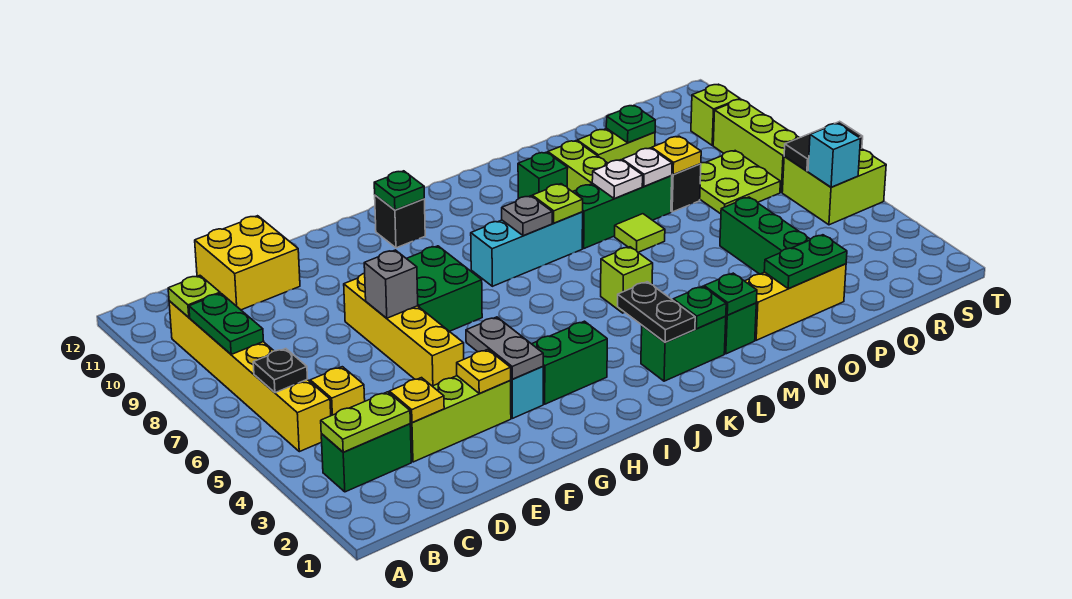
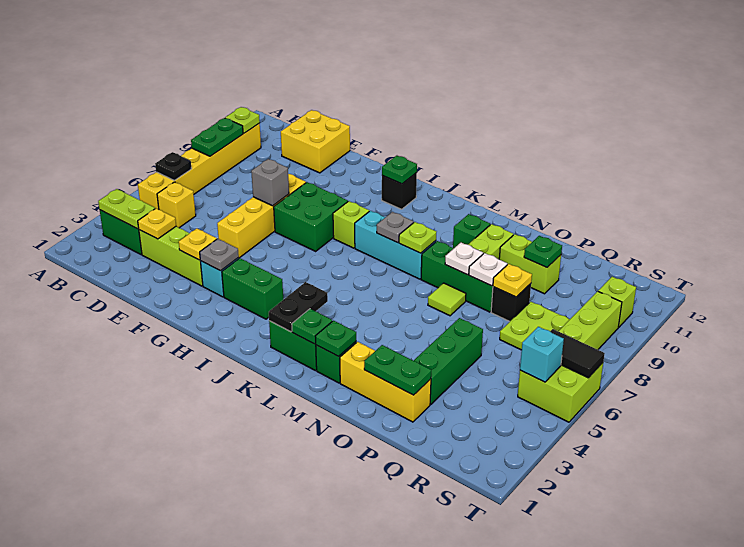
grey plate G3:G4 level 2 -> grey plate G3 level 2
lime brick L5 level 1 -> lime brick I8 level 1

